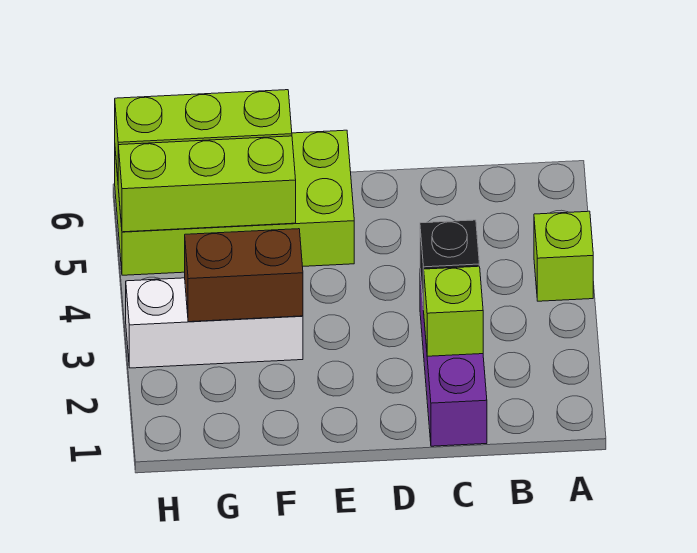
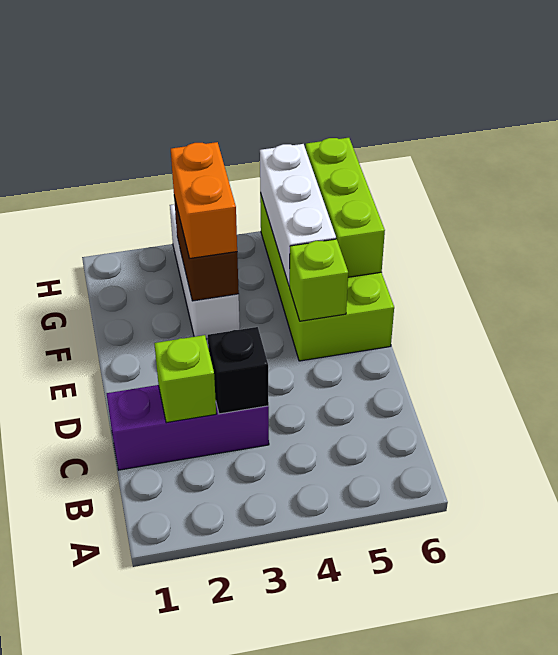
lime brick A4 level 1 -> lime brick E5 level 2
none -> orange brick F3:G3 level 3
lime brick F5:H5 level 2 -> white brick F5:H5 level 2

